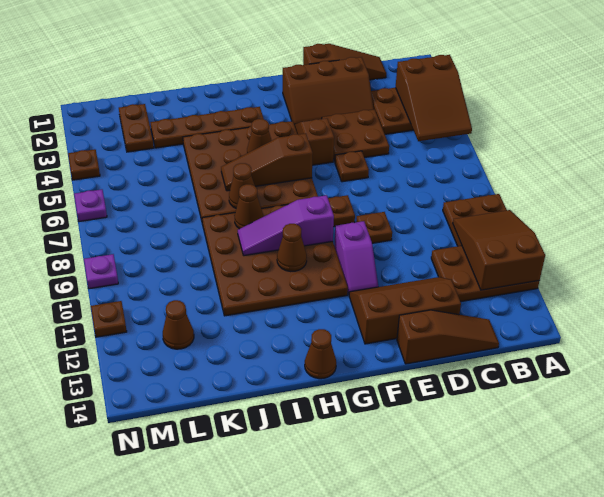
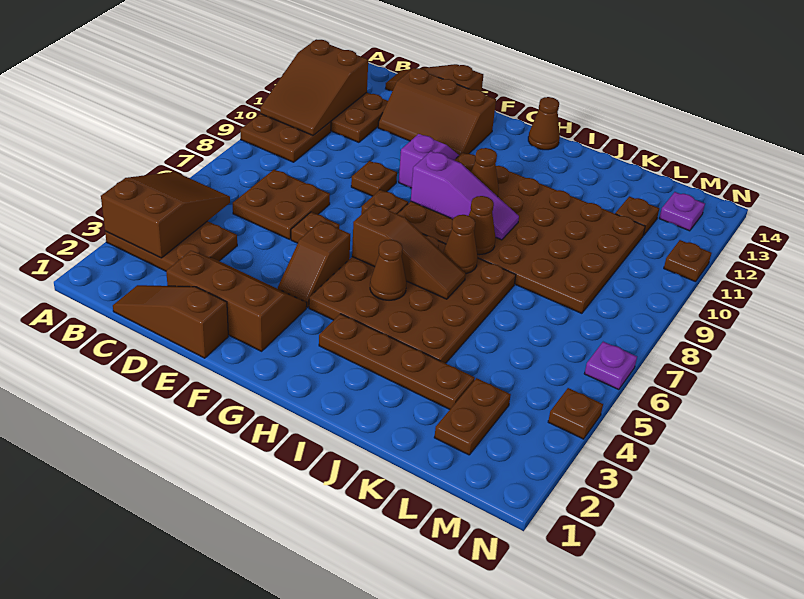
brown plate D4:E5 level 1 -> brown plate C6:D7 level 1
brown plate G8:J11 level 1 -> brown plate G8:L11 level 1
brown cone L12 level 1 -> brown plate L12 level 1
purple plate N9 level 1 -> purple plate M13 level 1

